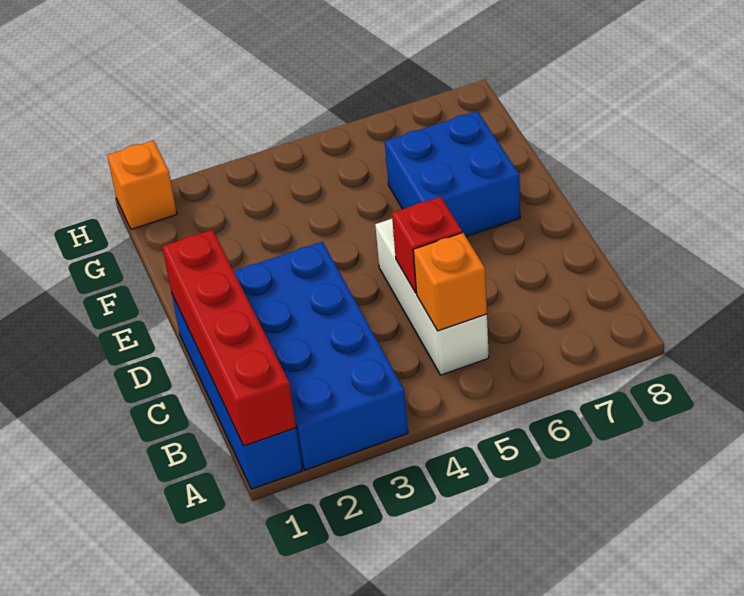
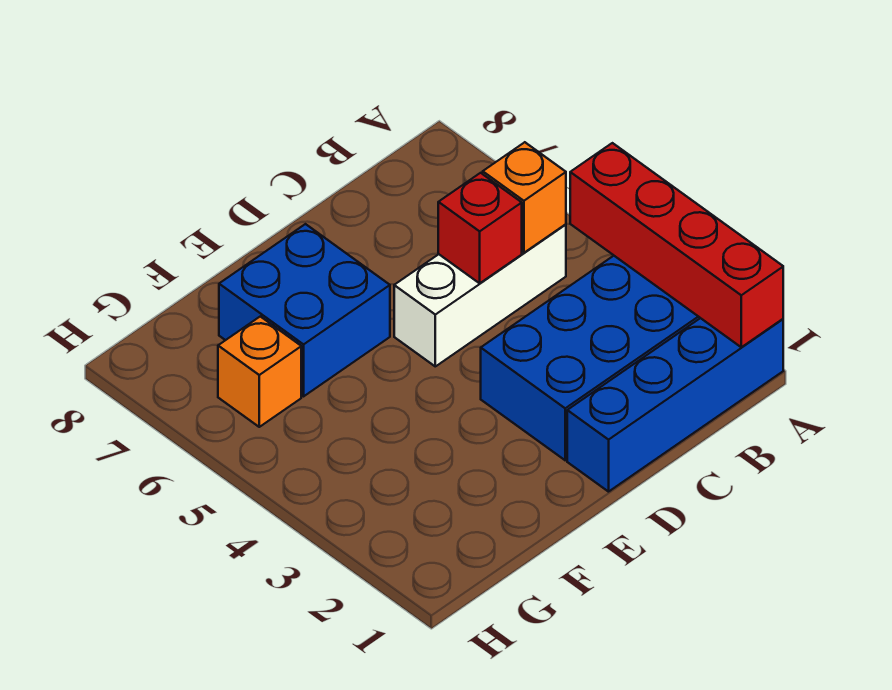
red brick A1:D1 level 2 -> red brick A1:A4 level 2
orange brick H1 level 1 -> orange brick G6 level 1

